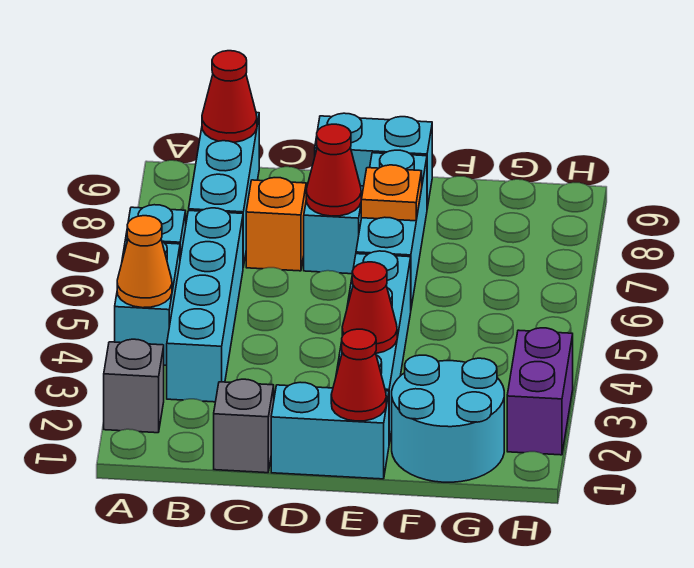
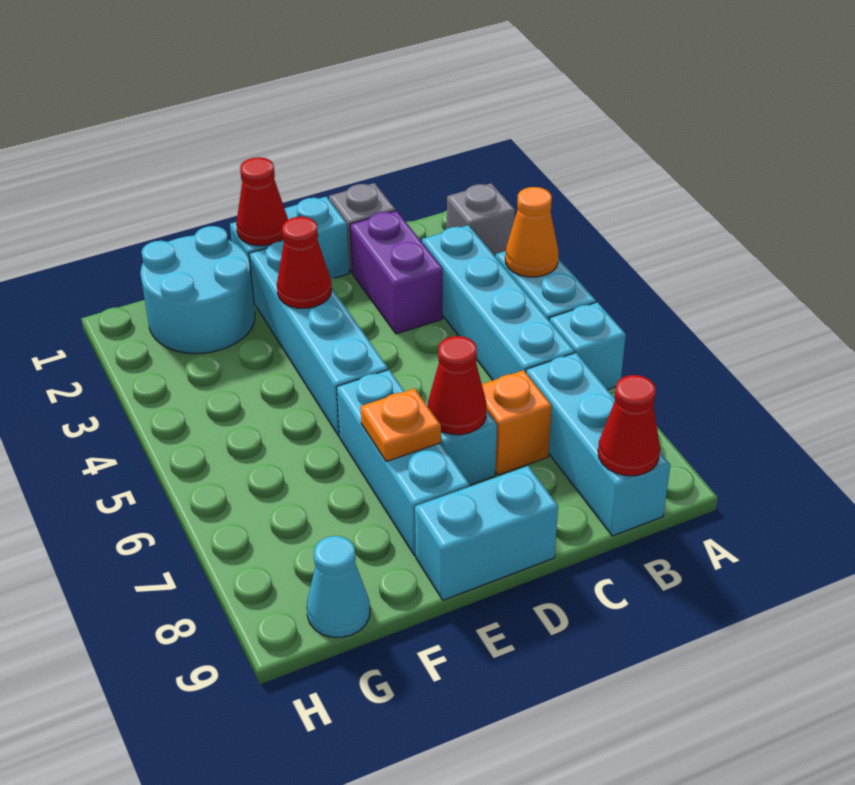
none -> cyan cone G9 level 1
purple brick H2:H3 level 1 -> purple brick C2:C3 level 1

